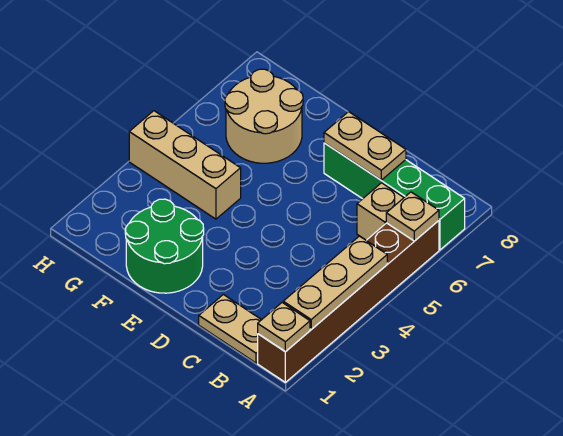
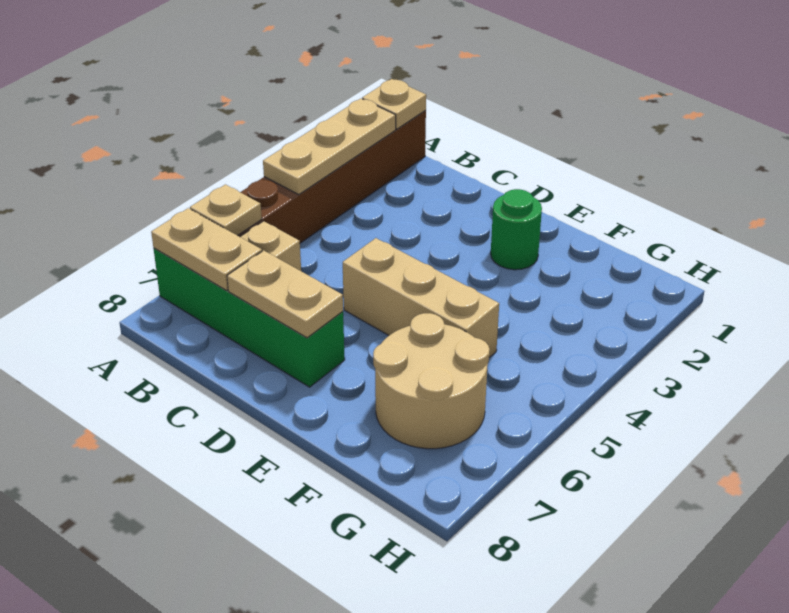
tan plate B1:C1 level 1 -> tan plate A7:B7 level 2
green round brick E1:F2 level 1 -> green round brick E2 level 1
tan brick F4:H4 level 1 -> tan brick D5:F5 level 1

